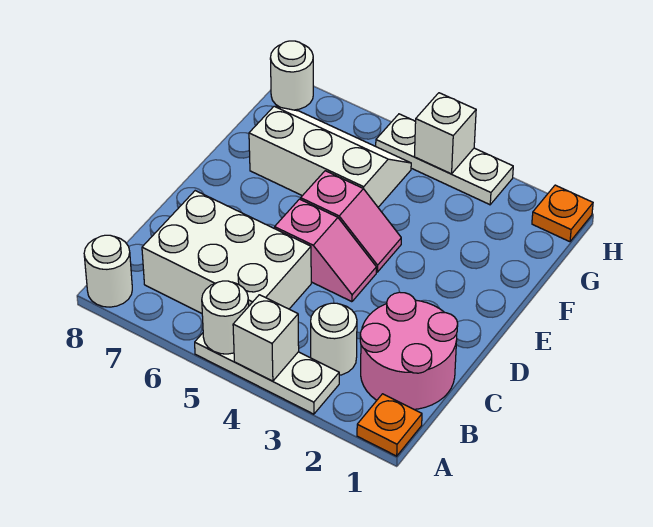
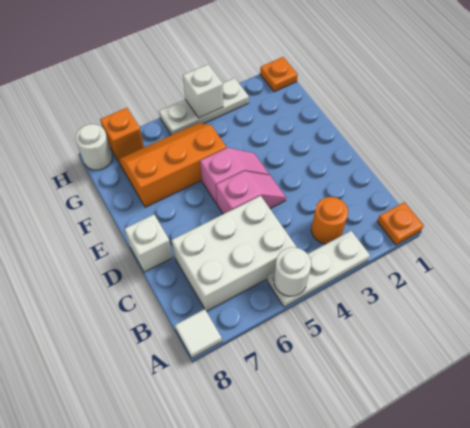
white brick A4 level 2 -> white brick D8 level 1
white round brick A8 level 1 -> white tile A8 level 1
pink round brick B1:C2 level 1 -> none
white round brick B3 level 1 -> orange round brick B3 level 1
white slope F5:G7 level 1 top F -> orange slope F5:G7 level 1 top F
none -> orange brick H7 level 1

